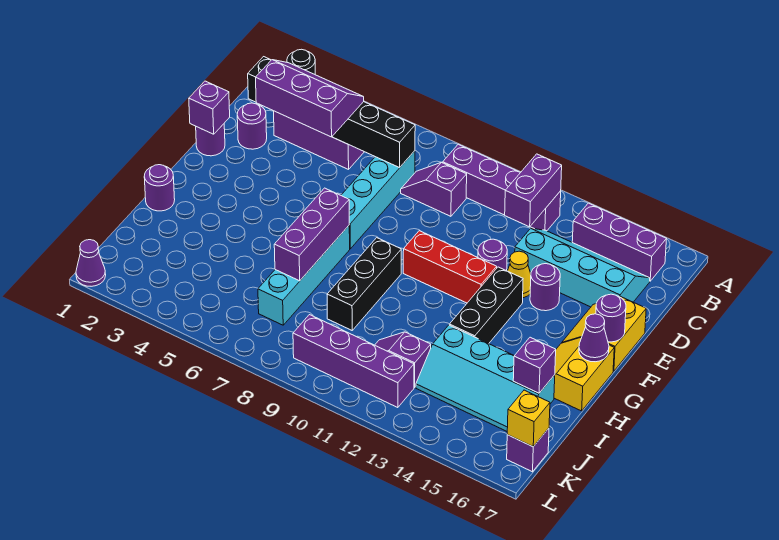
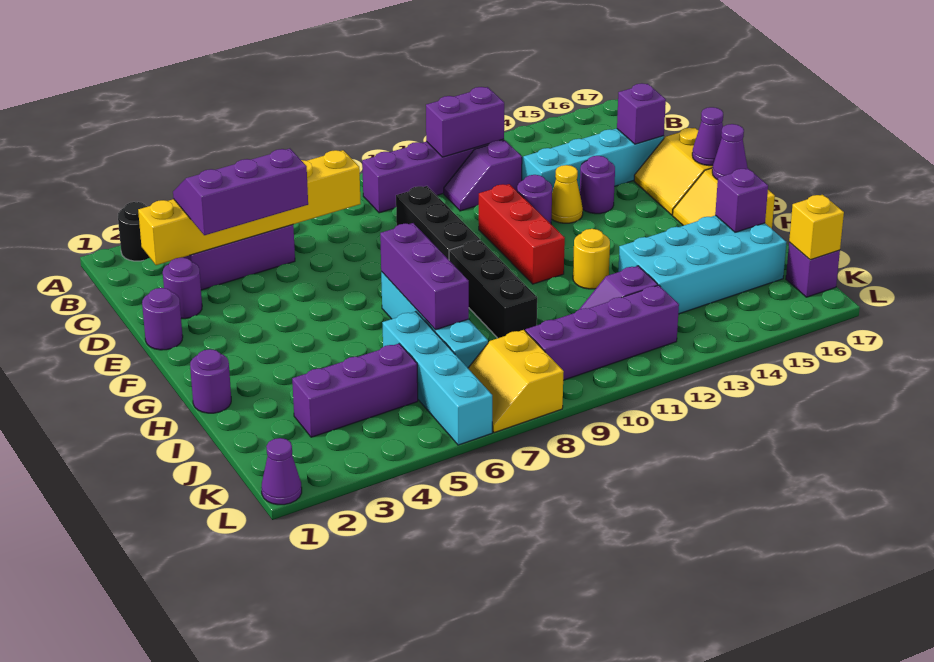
purple brick B12:C12 level 2 -> purple brick B11:B12 level 2
purple brick B14:B16 level 1 -> purple brick J3:J5 level 1
black brick C2:C7 level 2 -> yellow brick C2:C7 level 2
cyan brick C7:F7 level 1 -> cyan brick I6:L6 level 1
purple slope C8:C9 level 1 top 9 -> purple slope C11:C12 level 1 top 12
purple brick E1 level 2 -> purple brick D16 level 2
red brick F10:F12 level 1 -> red brick E11:G11 level 1
black brick F13:H13 level 1 -> black brick D9:F9 level 1
purple round brick F17 level 2 -> purple cone F17 level 2
none -> yellow round brick H12 level 1
cyan slope I13:J16 level 1 top I -> cyan brick I13:J16 level 1
none -> yellow slope K7:L8 level 1 top 8

